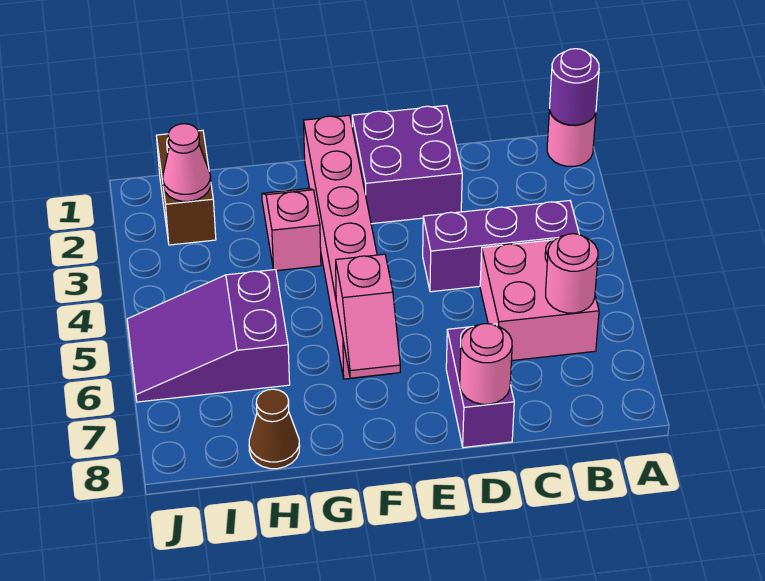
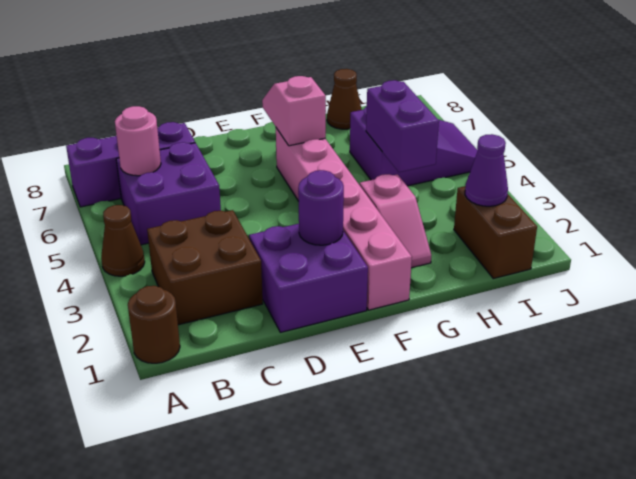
pink round brick A1 level 1 -> brown round brick A1 level 1
purple round brick A1 level 2 -> purple round brick E2 level 2
none -> brown cone A4 level 1
none -> brown brick B2:C3 level 1
purple brick B4:D4 level 1 -> purple brick A7:C7 level 1
pink brick B5:C6 level 1 -> purple brick B5:C6 level 1
purple brick D7:D8 level 1 -> purple brick H4:H5 level 2
pink round brick D8 level 2 -> none
pink cone I2 level 2 -> purple cone I2 level 2

